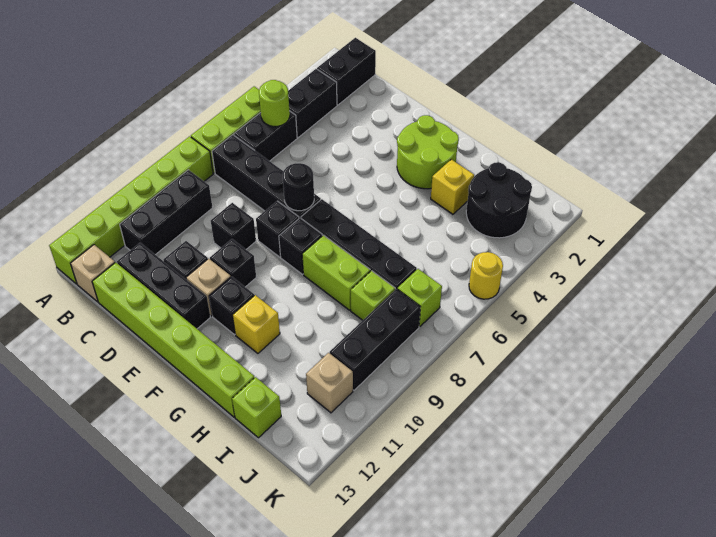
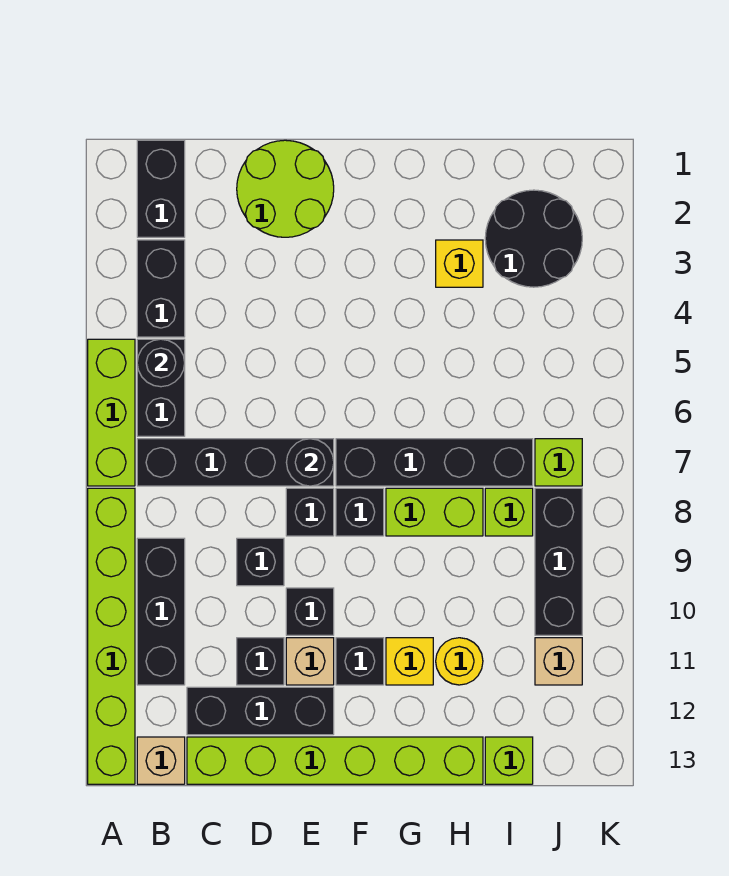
lime round brick B5 level 2 -> black round brick B5 level 2
lime round brick F2:G3 level 1 -> lime round brick D1:E2 level 1
yellow round brick K5 level 1 -> yellow round brick H11 level 1

